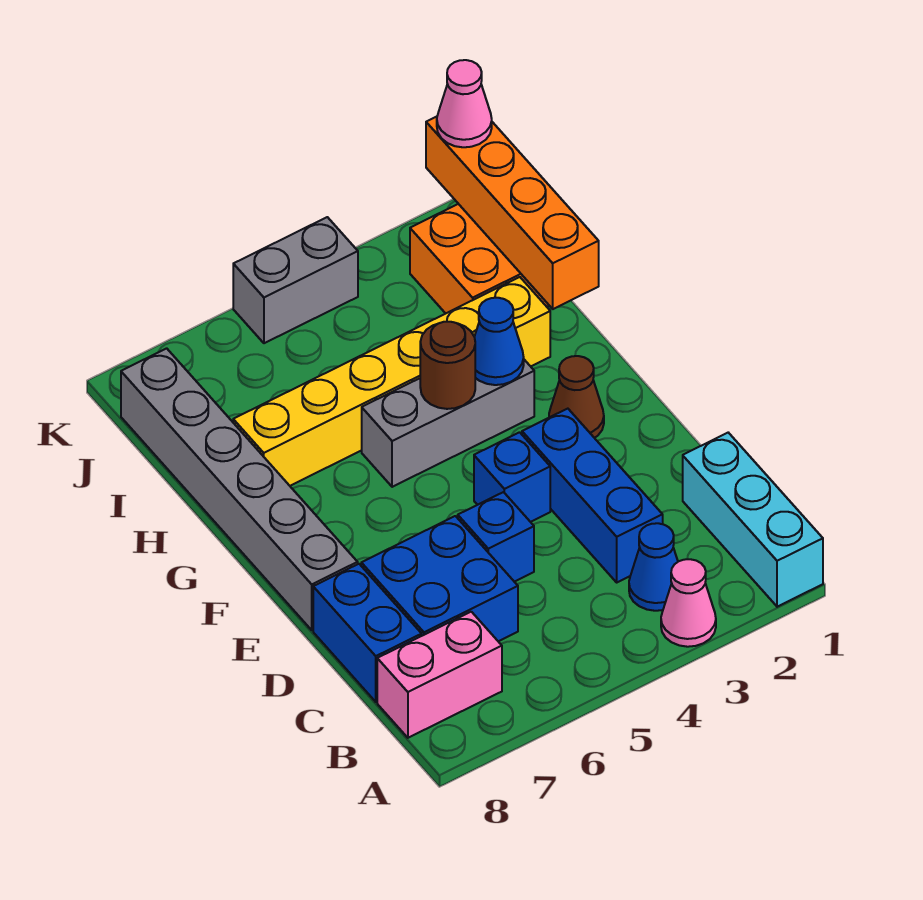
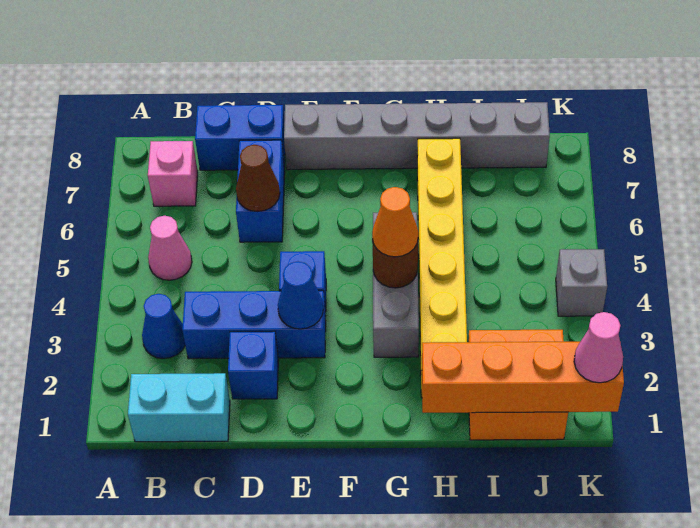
cyan brick A1:C1 level 1 -> cyan brick B1:C1 level 1
pink cone A3 level 1 -> pink cone B5 level 1
pink brick B7:B8 level 1 -> pink brick B7 level 1
blue brick C6:D7 level 1 -> blue brick D6:D7 level 1
blue brick D5 level 1 -> blue brick D2 level 1
brown cone F2 level 1 -> brown cone D6 level 2
blue cone G3 level 2 -> blue cone E3 level 2
none -> orange cone G4 level 3
grey brick K4:K5 level 1 -> grey brick K4 level 1

